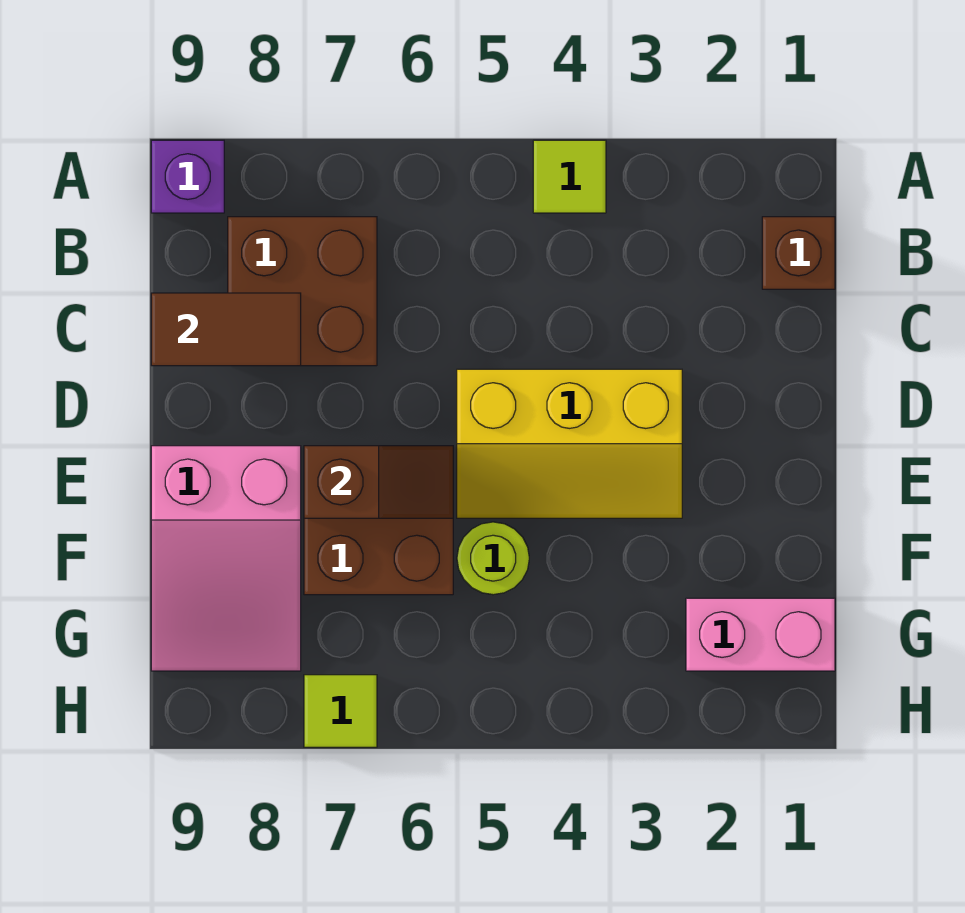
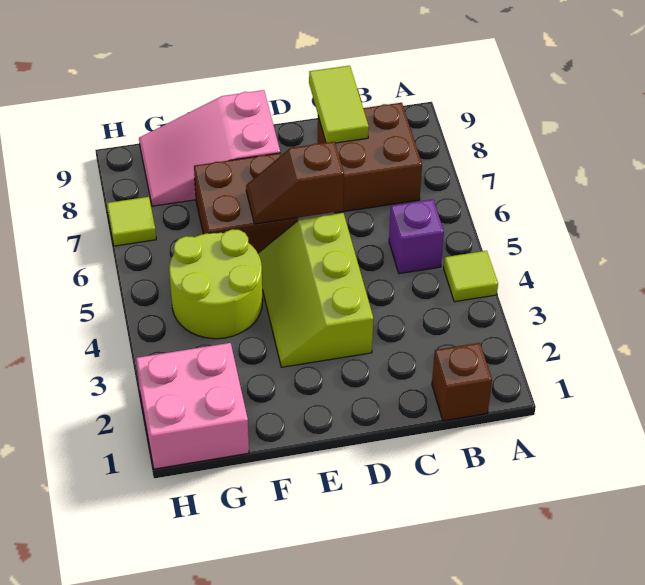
purple brick A9 level 1 -> purple brick B5 level 1
brown tile C8:C9 level 2 -> lime tile C8:C9 level 2
yellow slope D3:E5 level 1 top D -> lime slope D3:E5 level 1 top D
brown slope E6:E7 level 2 top 7 -> brown slope D6:E6 level 2 top D
lime round brick F5 level 1 -> lime round brick F4:G5 level 1
pink brick G1:G2 level 1 -> pink brick G1:H2 level 1

